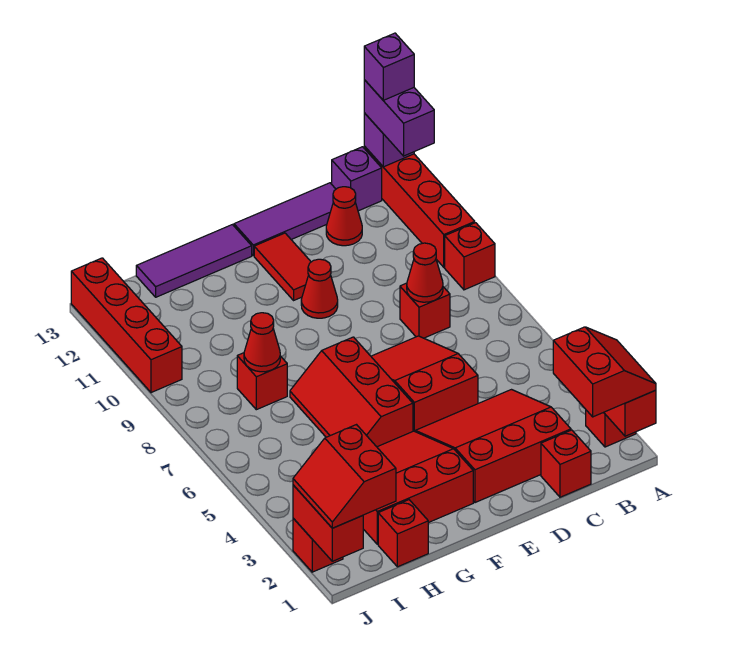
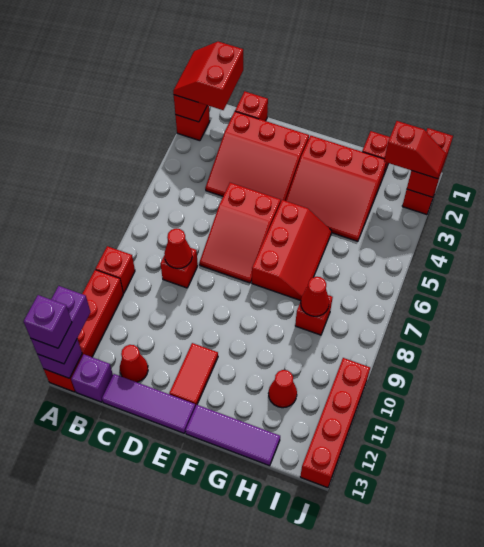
red cone E10 level 1 -> red cone H11 level 1
red slope I1:J2 level 3 top I -> red slope I2:J2 level 3 top I

